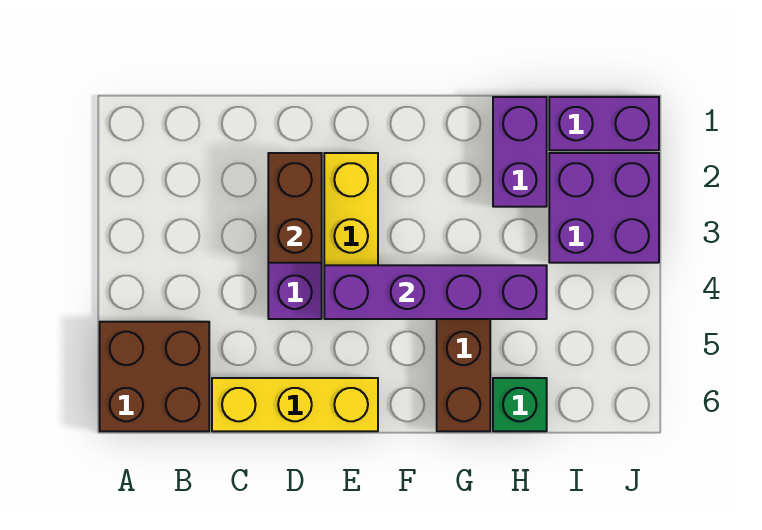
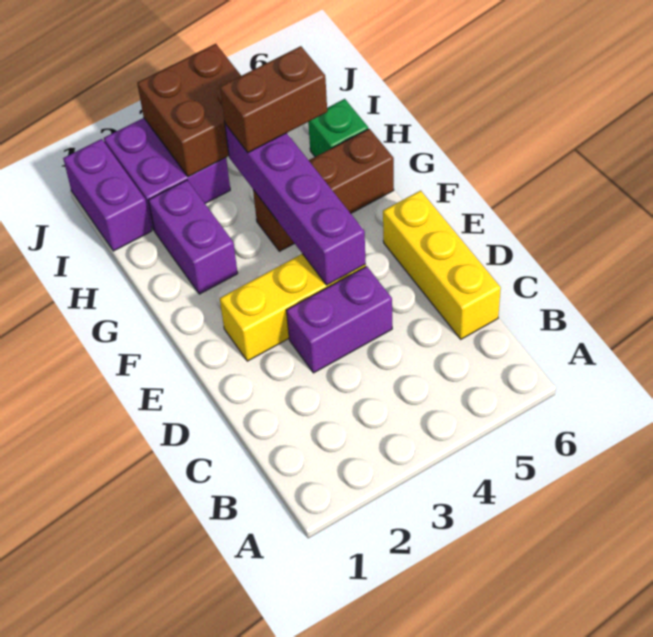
brown brick A5:B6 level 1 -> brown brick I3:J4 level 2
brown brick D2:D3 level 2 -> brown brick H4:H5 level 3
purple brick H1:H2 level 1 -> purple brick G2:H2 level 1

